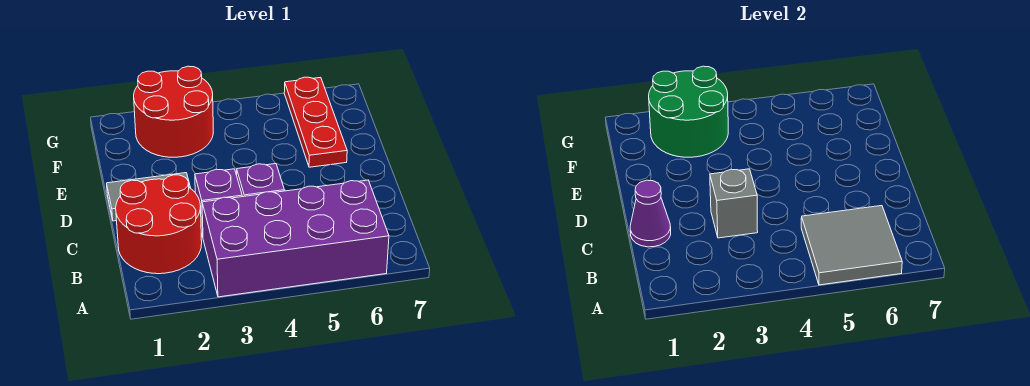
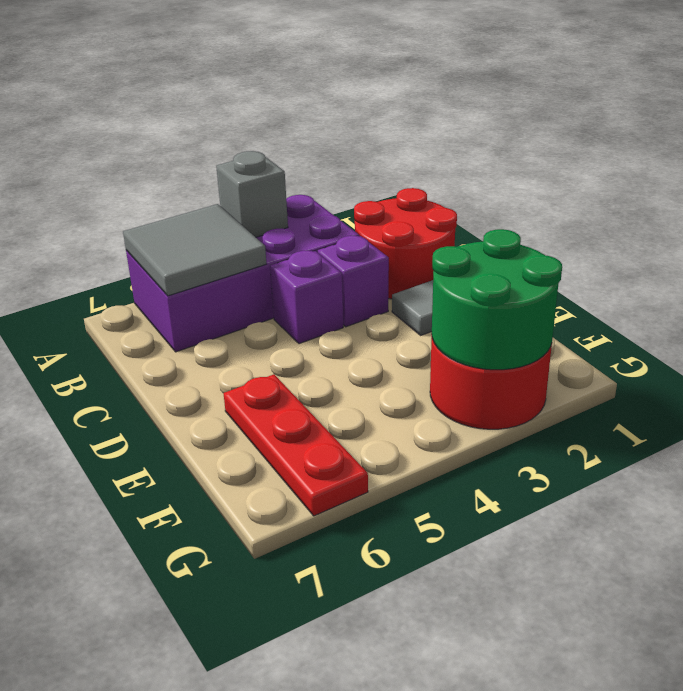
purple cone C1 level 2 -> none
grey brick C3 level 2 -> grey brick A4 level 2

